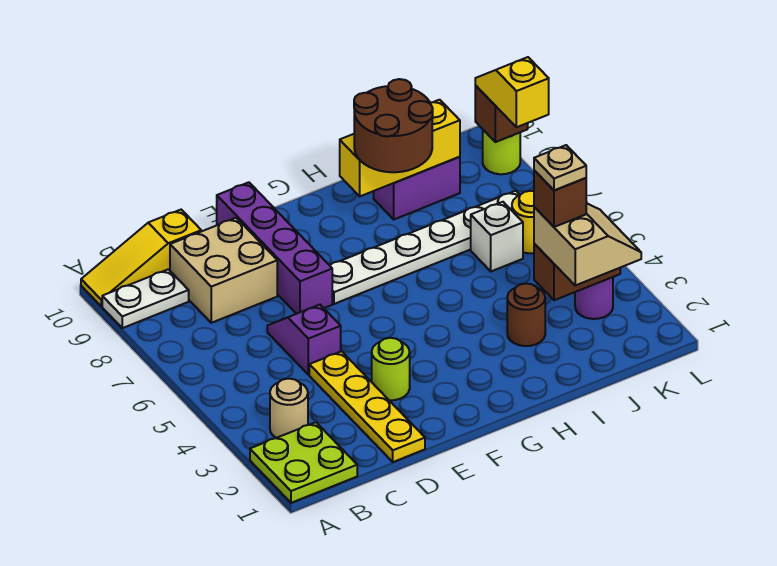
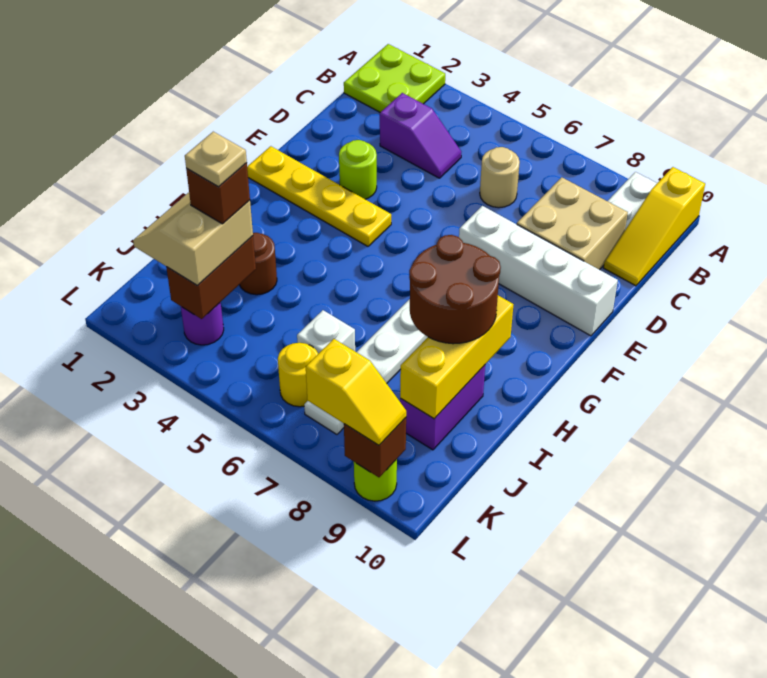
yellow slope A10:C10 level 1 top C -> yellow slope A10:C10 level 1 top A
tan round brick B3 level 1 -> tan round brick C6 level 1
yellow plate D1:D4 level 1 -> yellow plate F1:F4 level 1
purple slope D5:D6 level 1 top 5 -> purple slope C3:C4 level 1 top 3
purple brick E7:E10 level 1 -> white brick E7:E10 level 1
tan slope J2:K3 level 3 top J -> tan slope J2:K3 level 3 top 3

